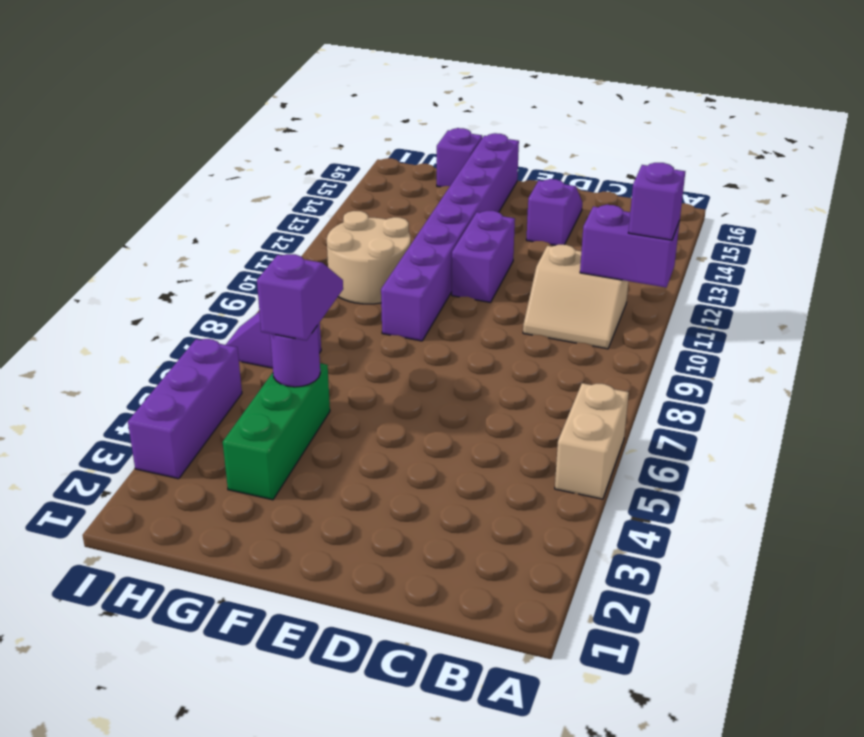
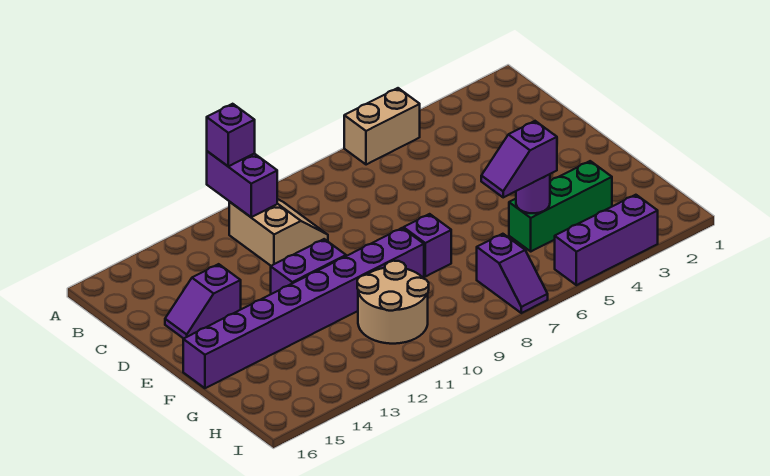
purple brick G16 level 1 -> purple brick F8 level 1

